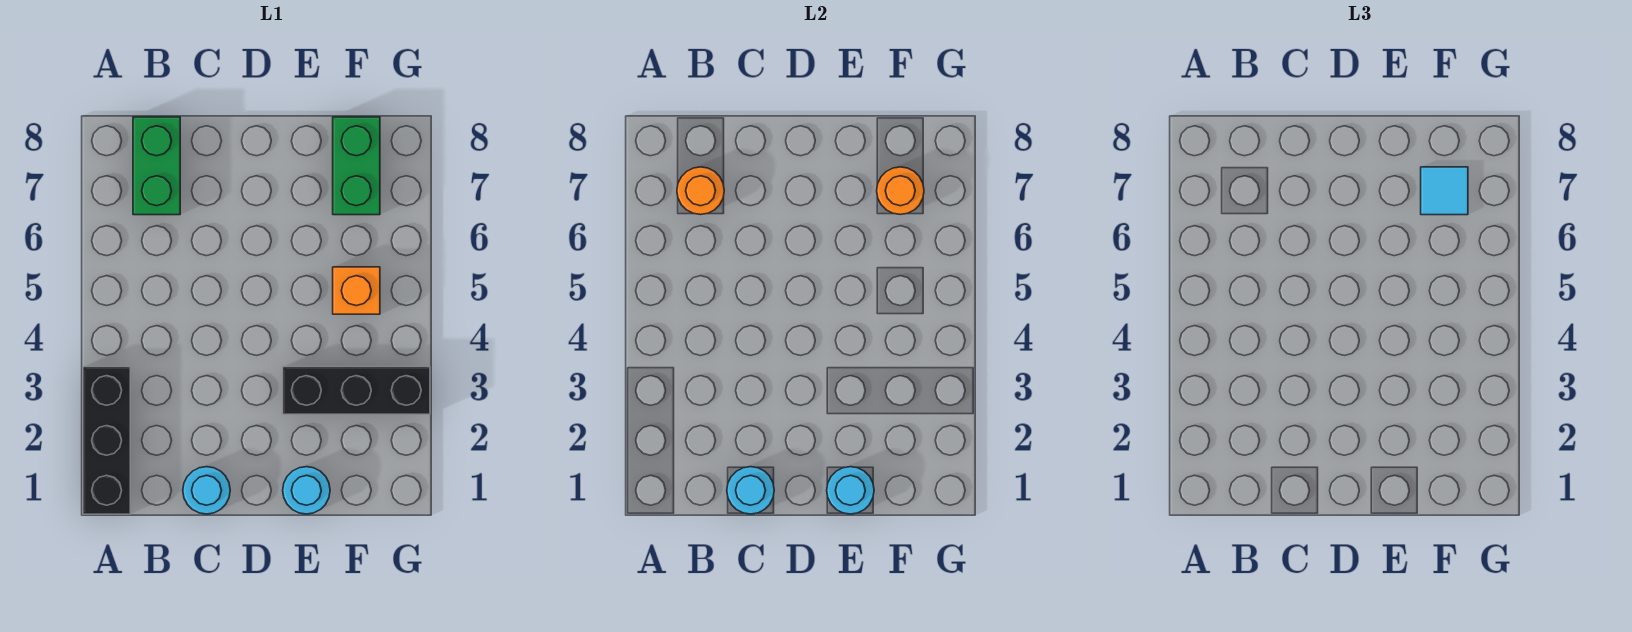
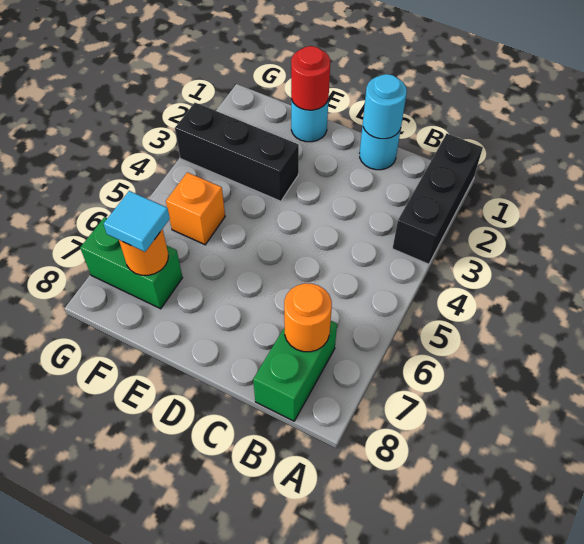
cyan round brick E1 level 2 -> red round brick E1 level 2
green brick F7:F8 level 1 -> green brick F7:G7 level 1

